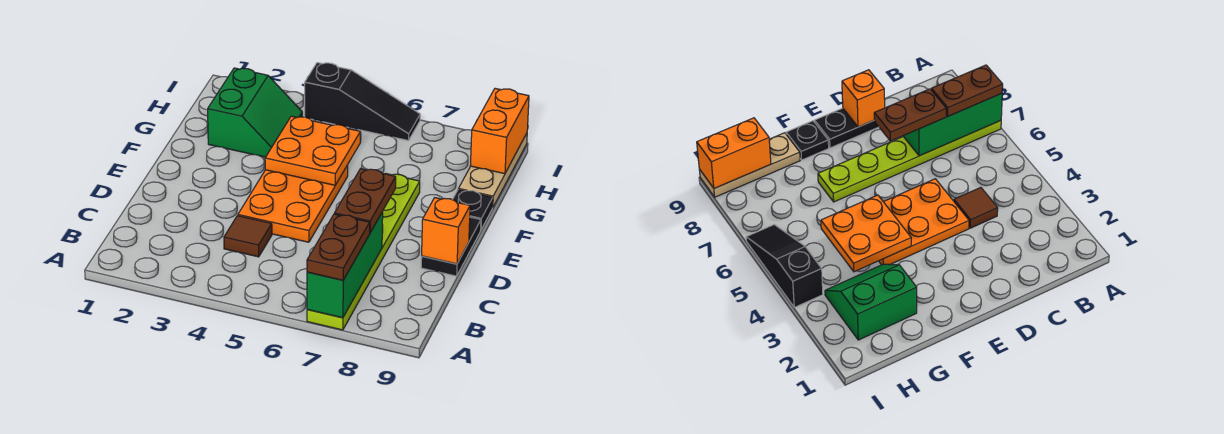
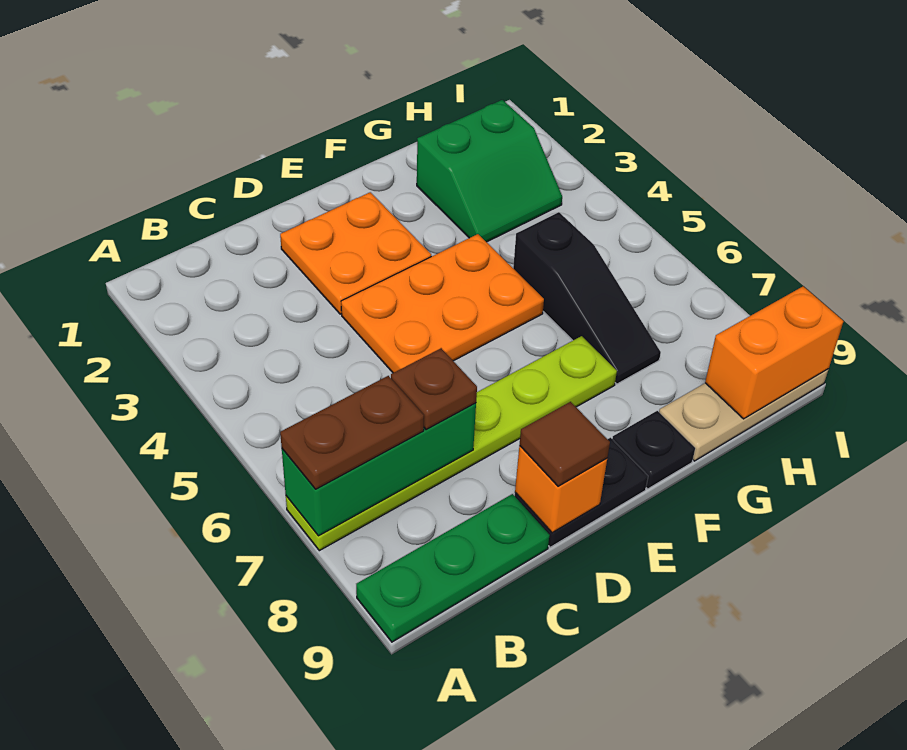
none -> green plate A9:C9 level 1
brown tile C4 level 1 -> brown tile D9 level 3
brown plate C7:D7 level 3 -> brown plate C7 level 3
orange plate F4:G5 level 2 -> orange plate D2:E3 level 1
black slope I4:I6 level 1 top 4 -> black slope G5:G7 level 1 top 5

